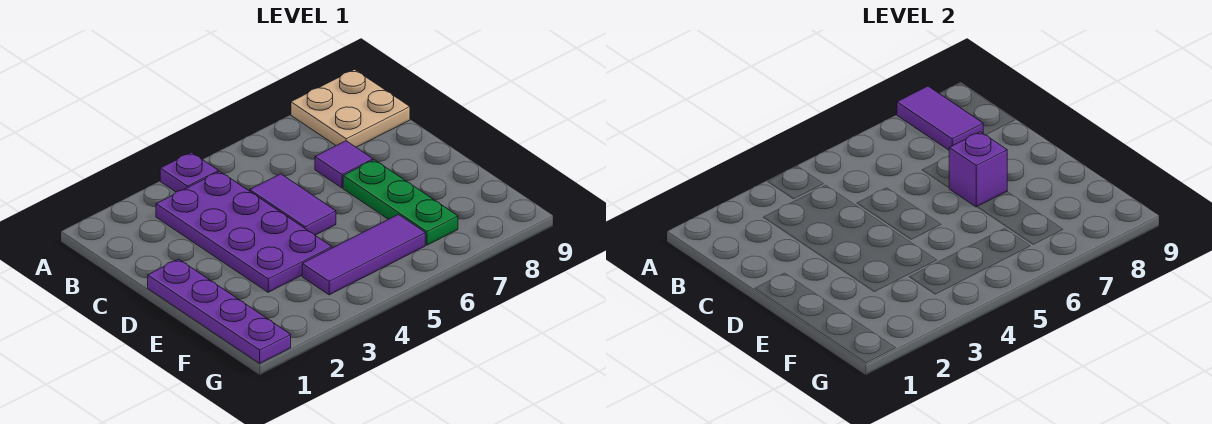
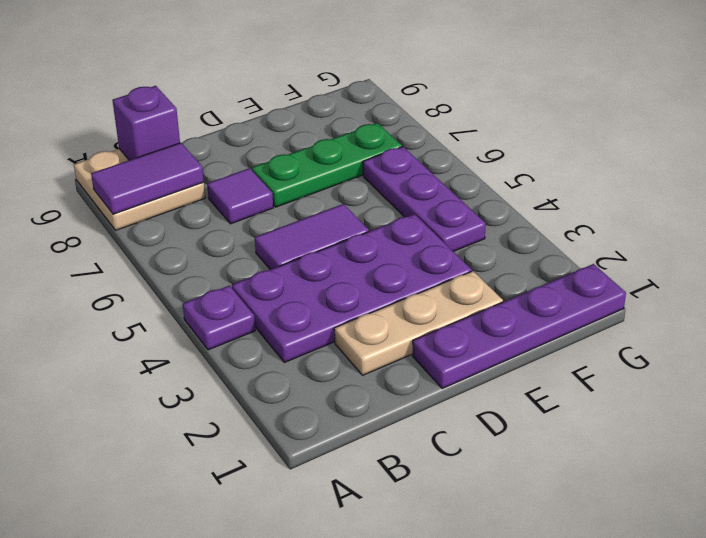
none -> tan plate C2:E2 level 1
purple brick D7 level 2 -> purple brick B9 level 2
purple tile F4:F6 level 1 -> purple plate F4:F6 level 1

